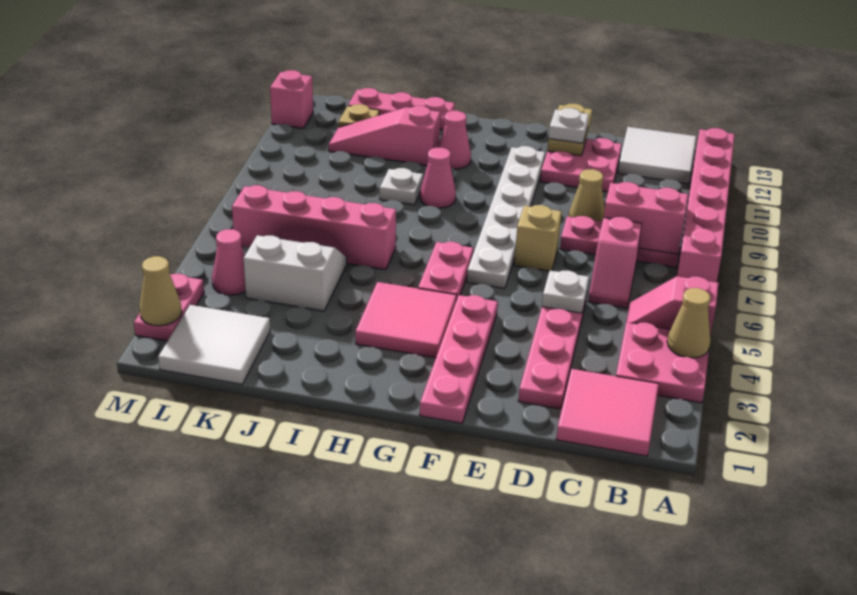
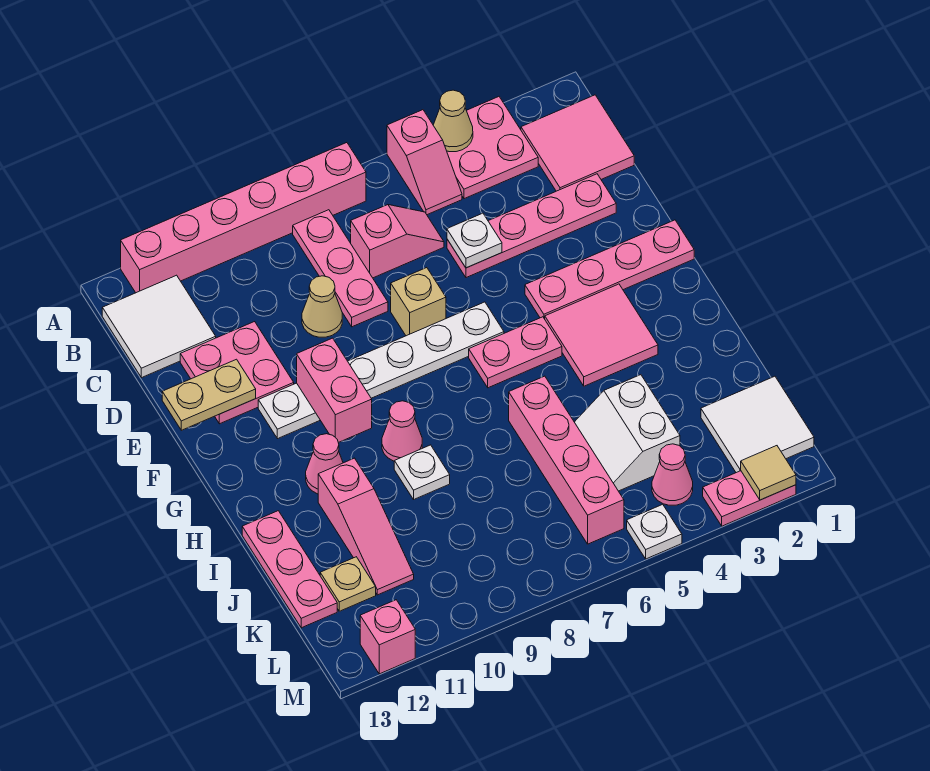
pink brick B8:C8 level 2 -> pink brick F10:G10 level 2
white plate E12 level 3 -> white plate M5 level 1
tan cone M2 level 2 -> tan tile M2 level 2

